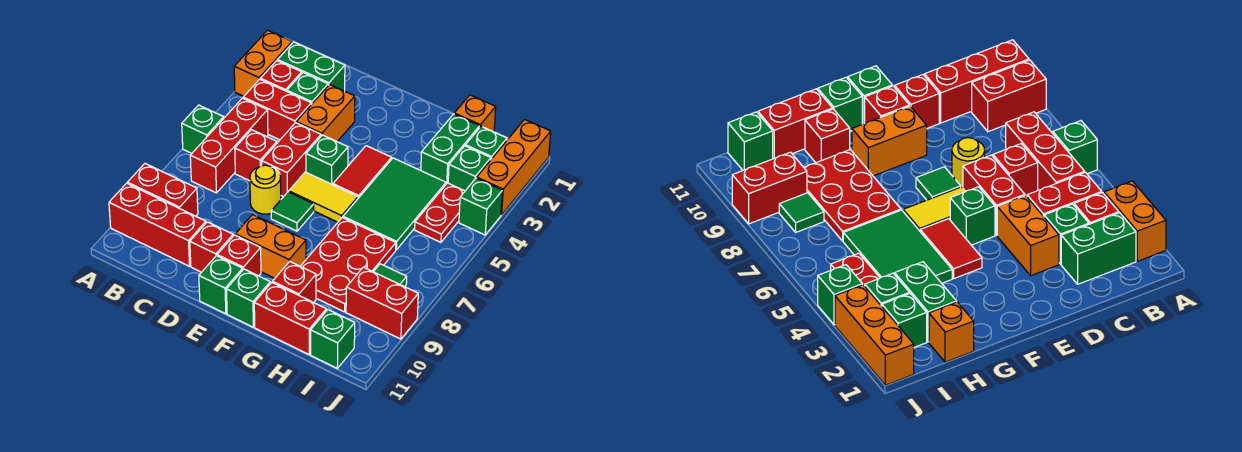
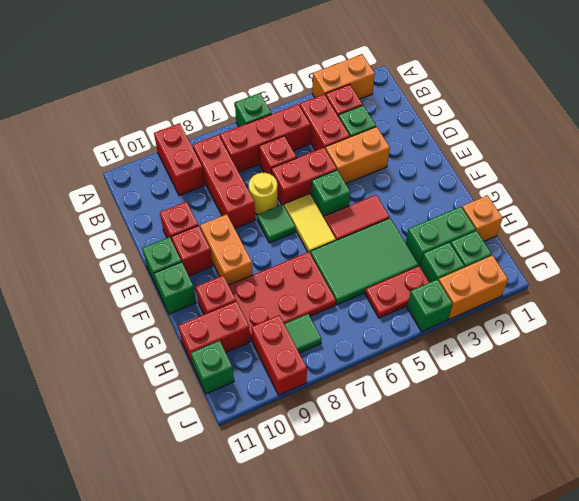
red brick A10:C10 level 1 -> red brick B8:D8 level 1
green brick B2:C2 level 1 -> none
red brick G11:H11 level 1 -> red brick H10:H11 level 1
orange brick J1:J3 level 1 -> orange brick J2:J3 level 1

